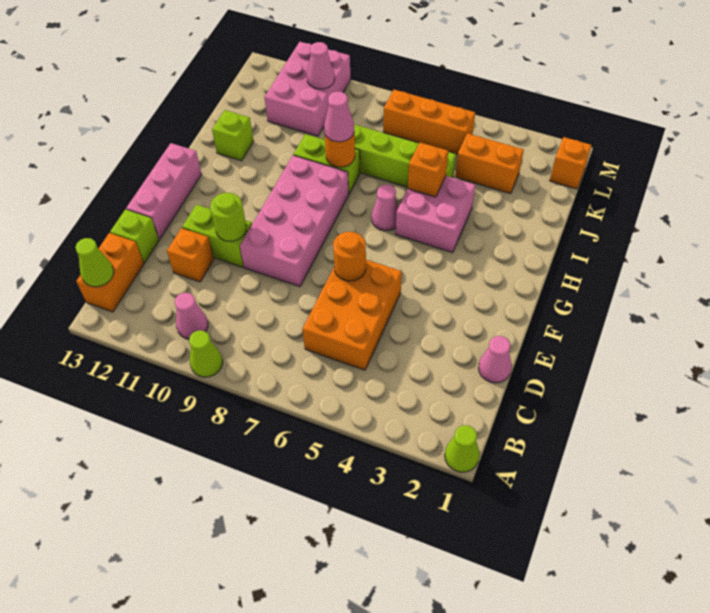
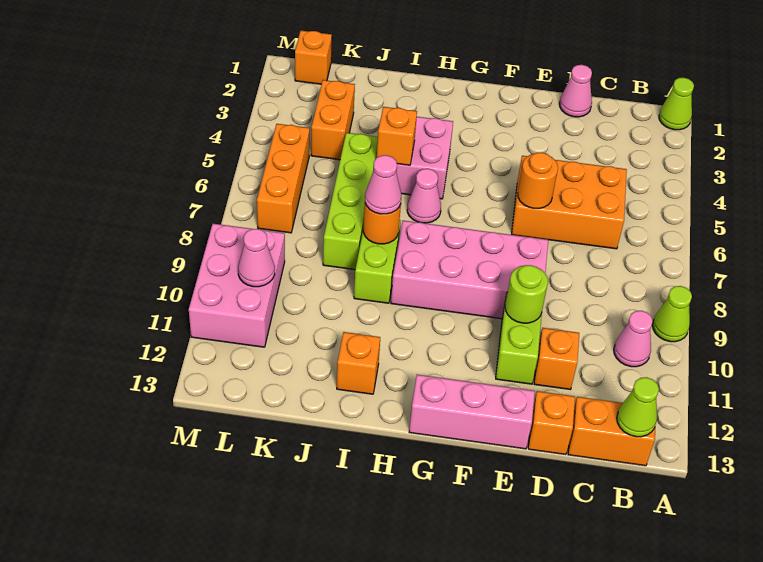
lime brick D13 level 1 -> orange brick D13 level 1
lime brick I12 level 1 -> orange brick I12 level 1
pink brick K10:M11 level 1 -> pink brick L9:M11 level 1

